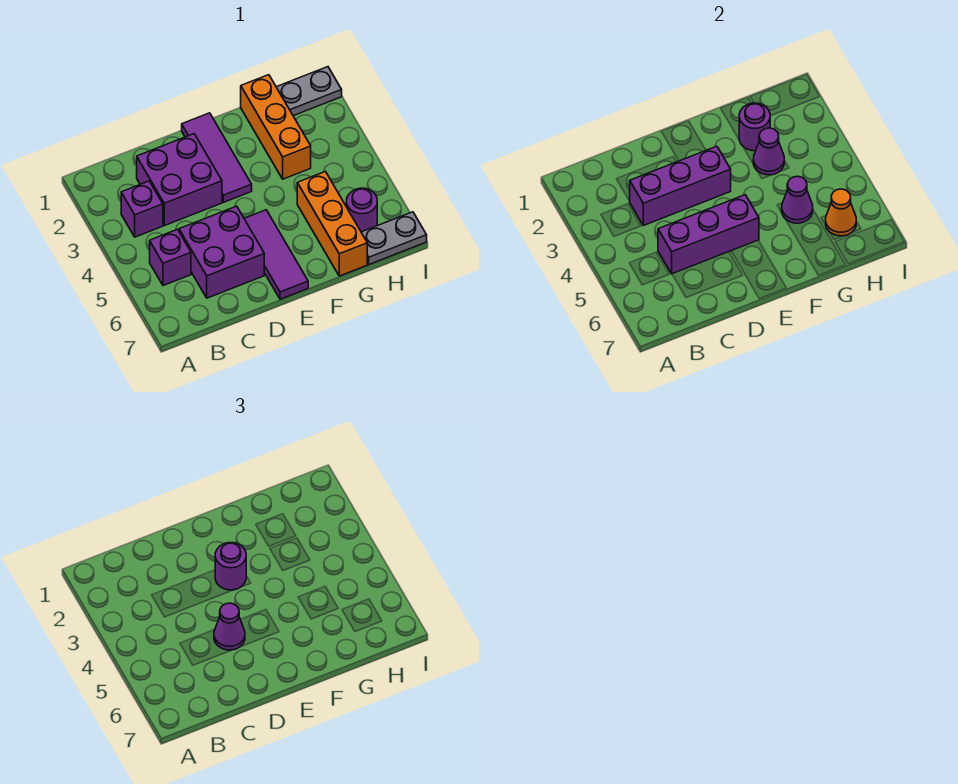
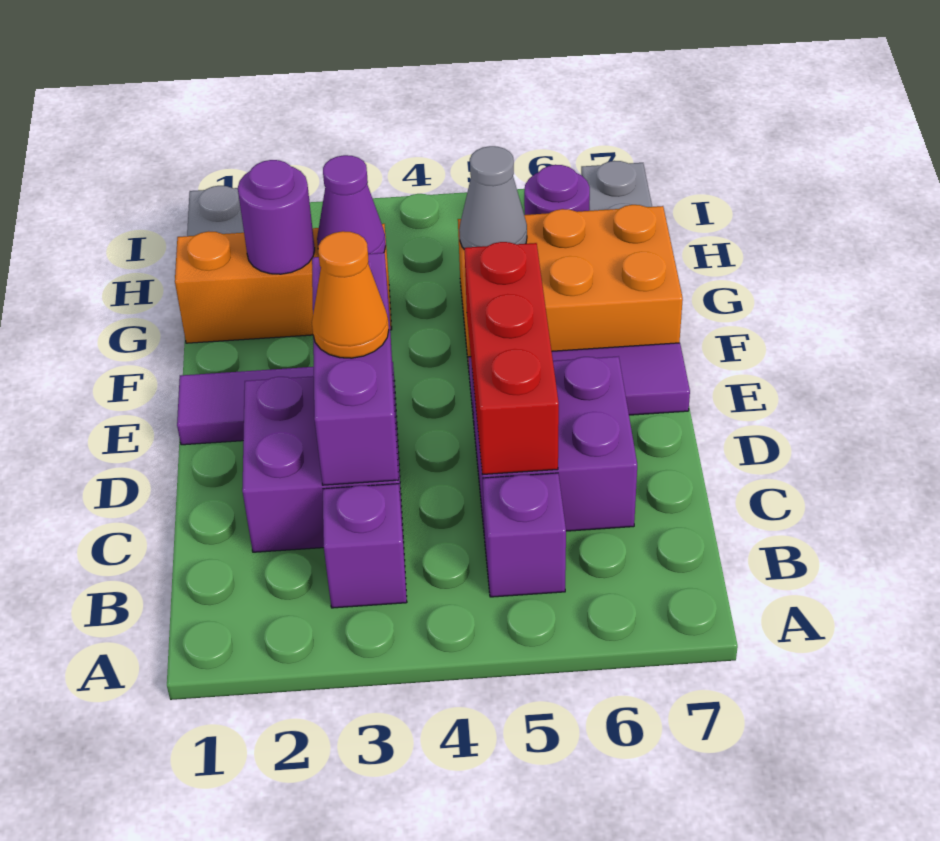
purple brick C5:E5 level 2 -> red brick C5:E5 level 2
purple cone D5 level 3 -> none
purple round brick E3 level 3 -> none
orange brick G5:G7 level 1 -> orange brick F5:G7 level 1
purple cone G5 level 2 -> grey cone G5 level 2
orange cone H6 level 2 -> orange cone D3 level 3

